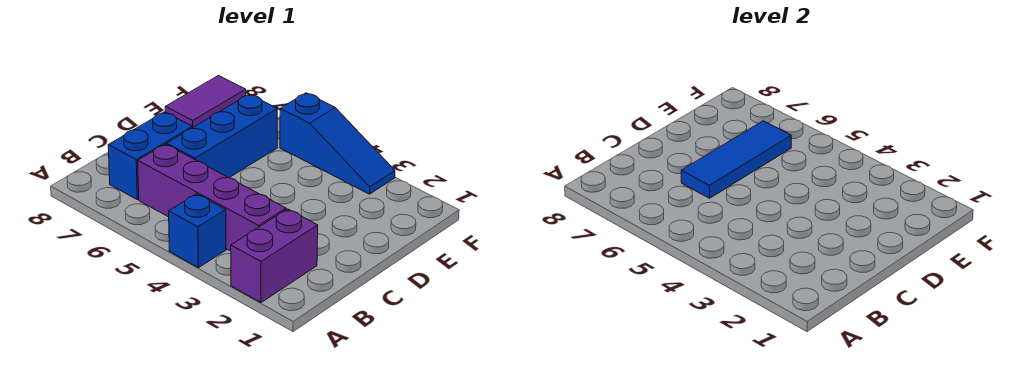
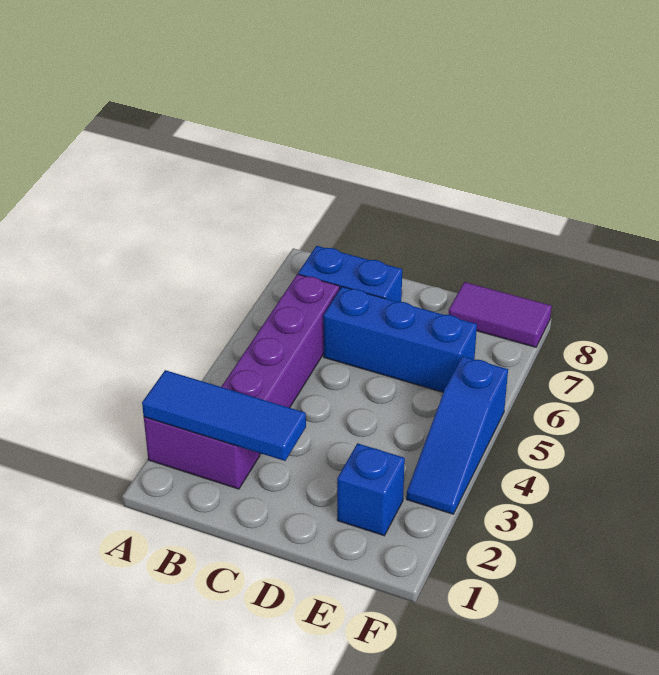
blue brick A4 level 1 -> blue brick E2 level 1
blue tile C6:E6 level 2 -> blue tile A2:C2 level 2

